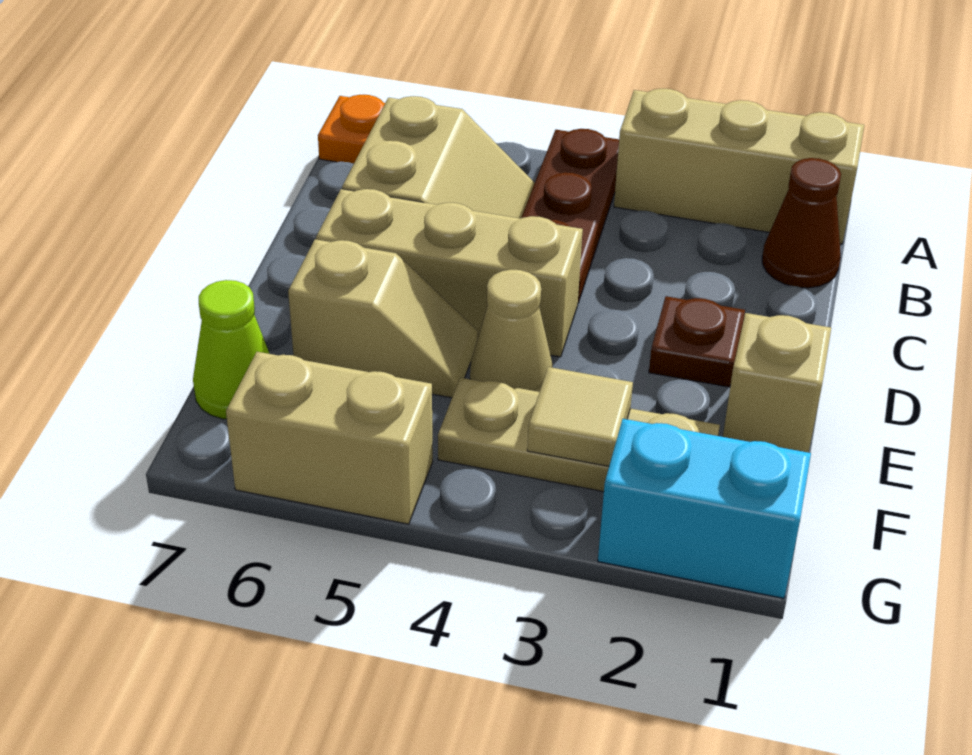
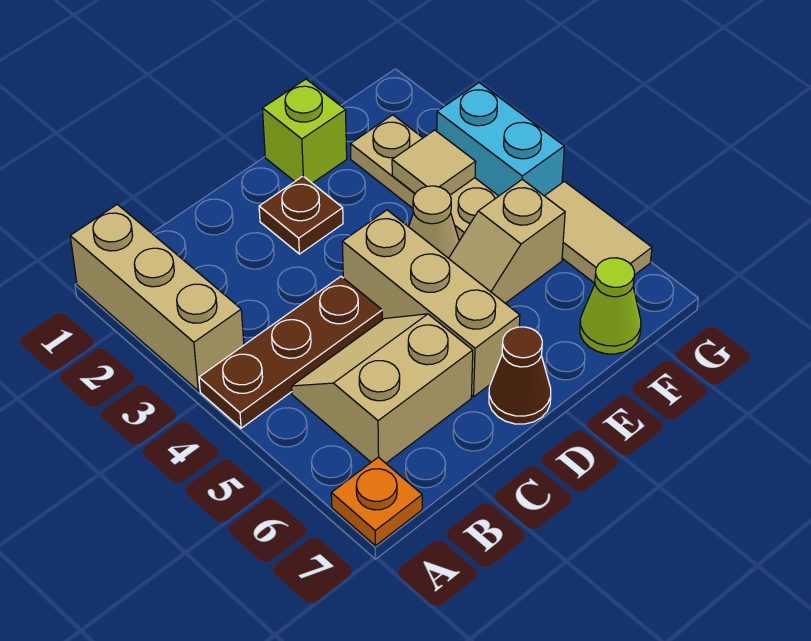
brown cone B1 level 1 -> brown cone D7 level 1
tan brick E1 level 1 -> lime brick E1 level 1
tan slope E5:E6 level 1 top 6 -> tan slope E5:F5 level 1 top F
cyan brick G1:G2 level 1 -> cyan brick G3:G4 level 1
tan brick G5:G6 level 1 -> tan tile G5:G6 level 1

